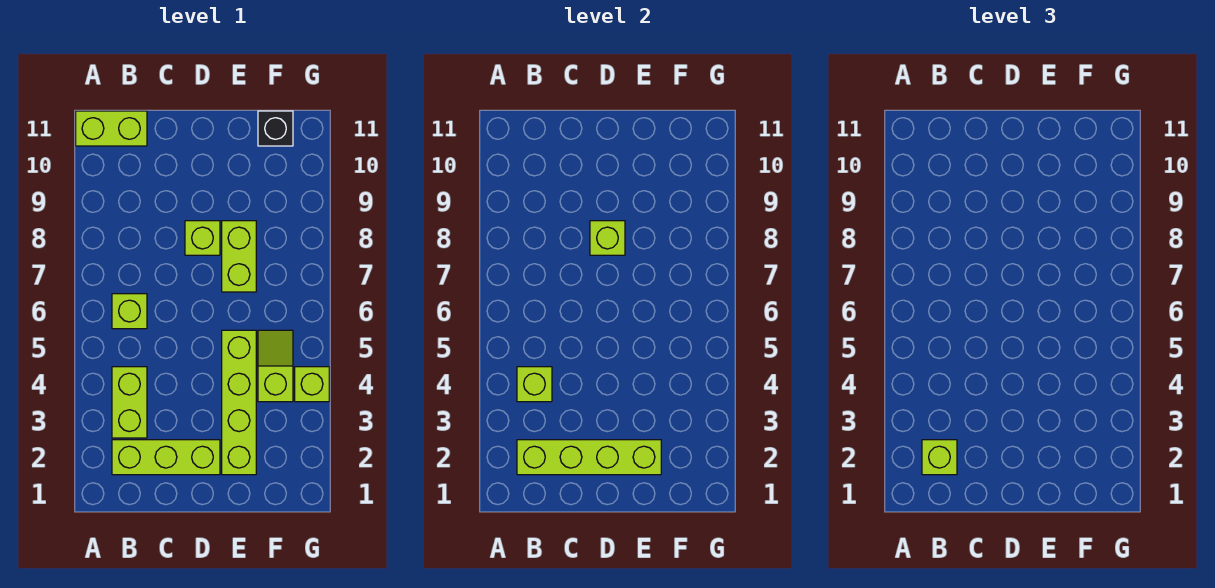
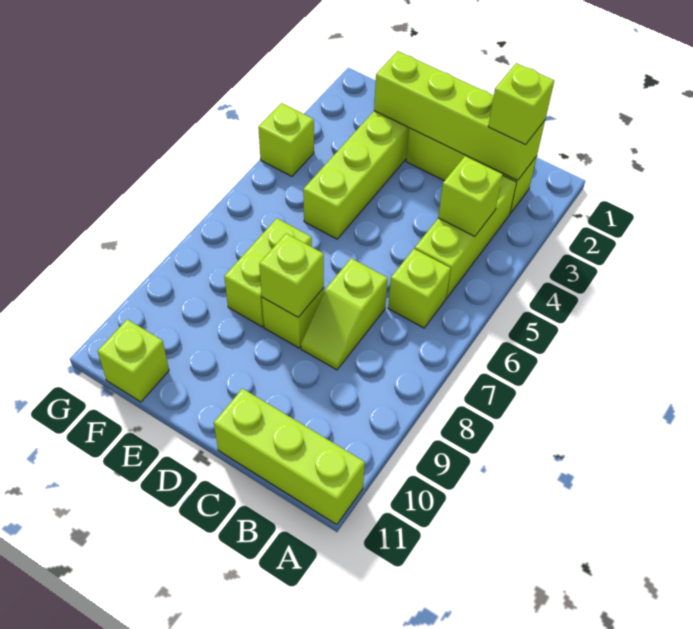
lime brick A11:B11 level 1 -> lime brick A11:C11 level 1
lime brick B3:B4 level 1 -> lime brick B3:B5 level 1
lime slope F4:F5 level 1 top 4 -> lime slope C7:C8 level 1 top 7
black brick F11 level 1 -> lime brick F11 level 1

